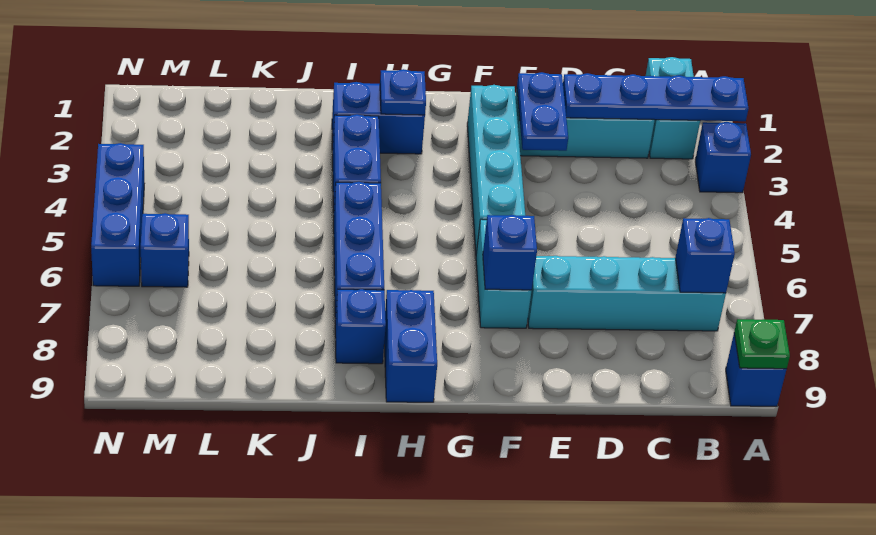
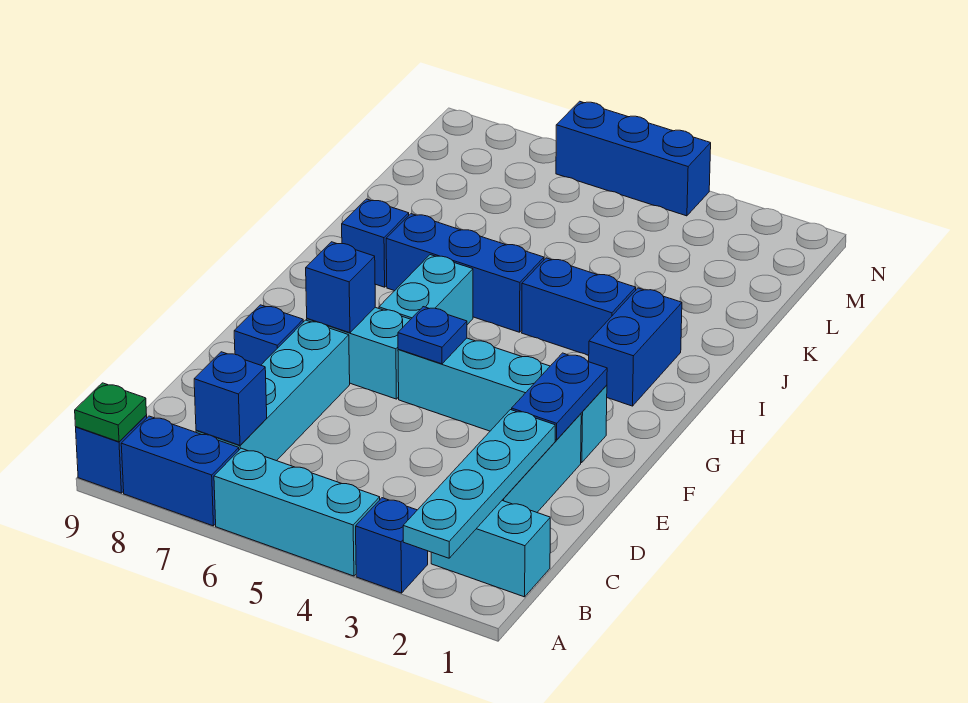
blue plate A2:D2 level 2 -> cyan plate A2:D2 level 2
none -> cyan brick A4:A6 level 1
blue plate E2:E3 level 2 -> blue plate E2:F2 level 2
none -> cyan brick G6:H6 level 1
blue plate H2 level 2 -> blue plate F5 level 2
blue brick H8:H9 level 1 -> blue brick A7:A8 level 1
blue brick M6 level 1 -> blue brick E8 level 1

